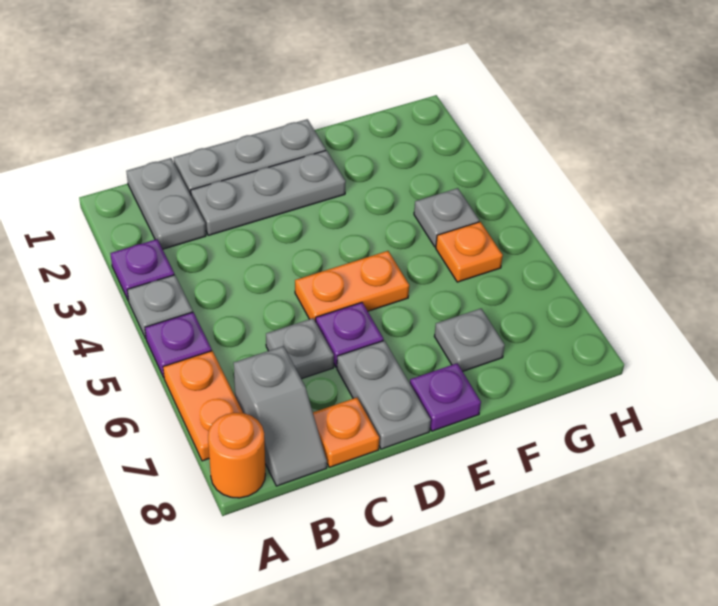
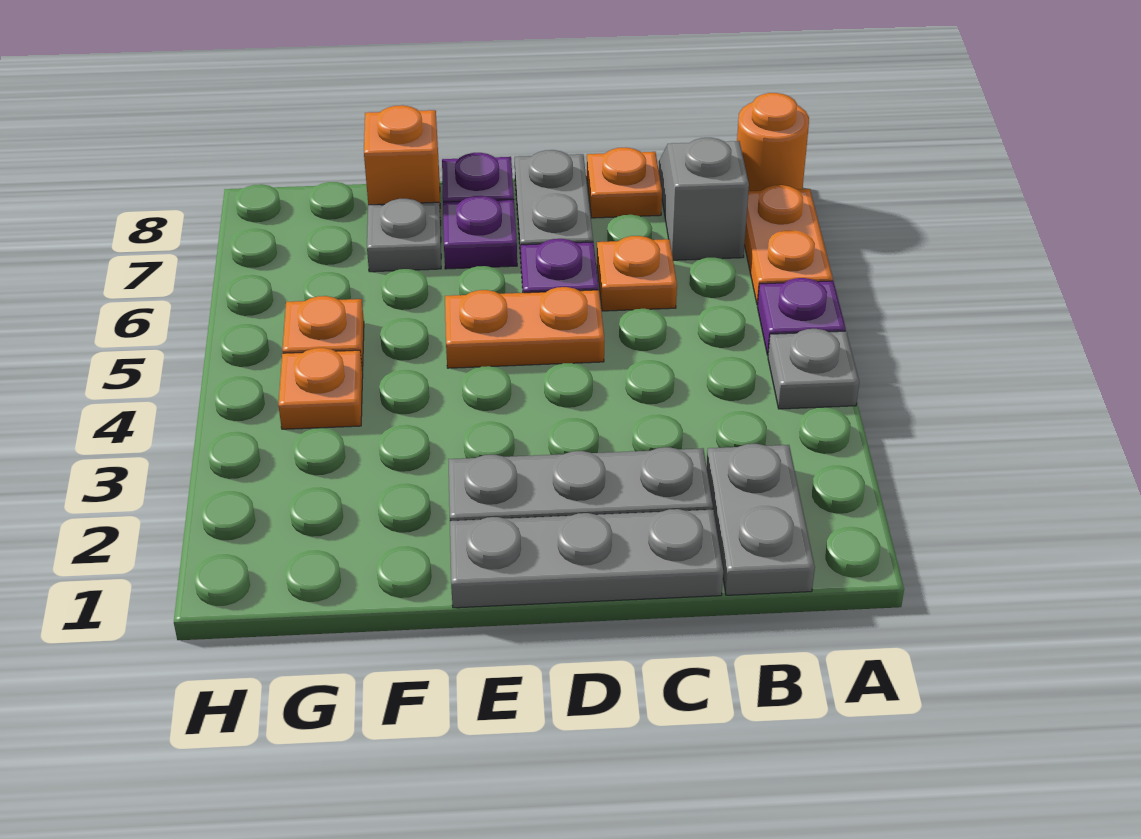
purple plate A3 level 1 -> purple plate E7 level 1
grey plate C6 level 1 -> orange plate C6 level 1
none -> orange brick F8 level 1
grey plate G4 level 1 -> orange plate G4 level 1

